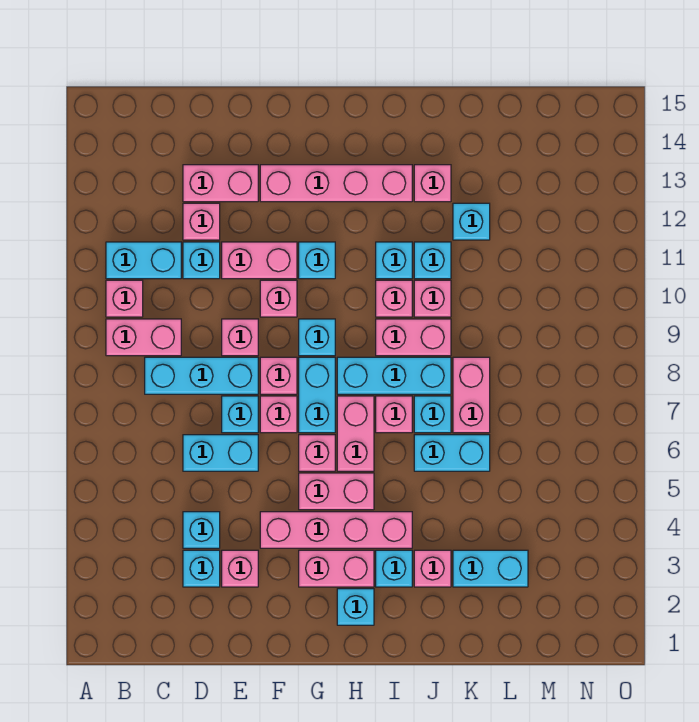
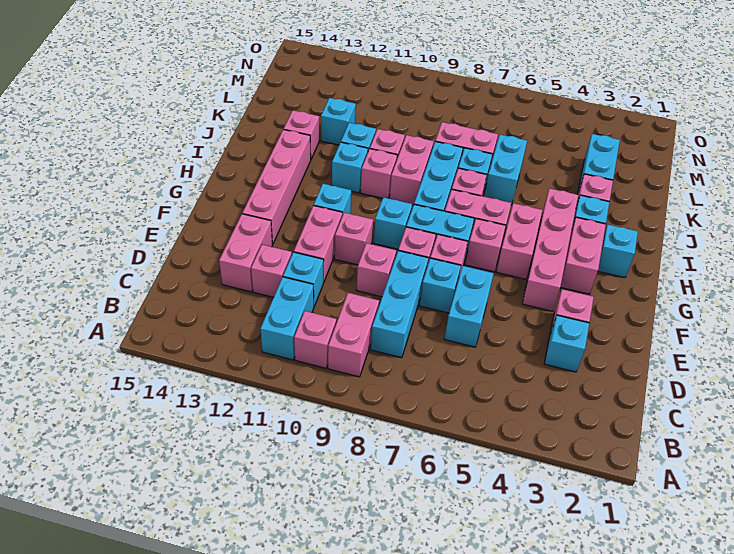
cyan brick D4 level 1 -> none

